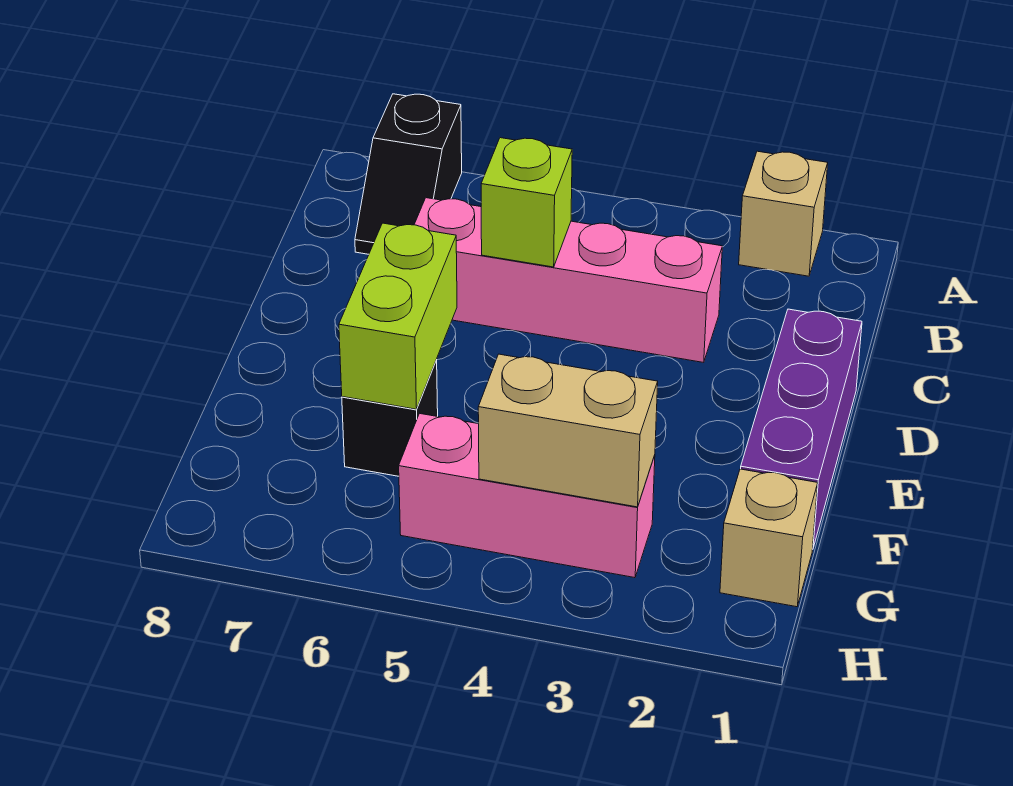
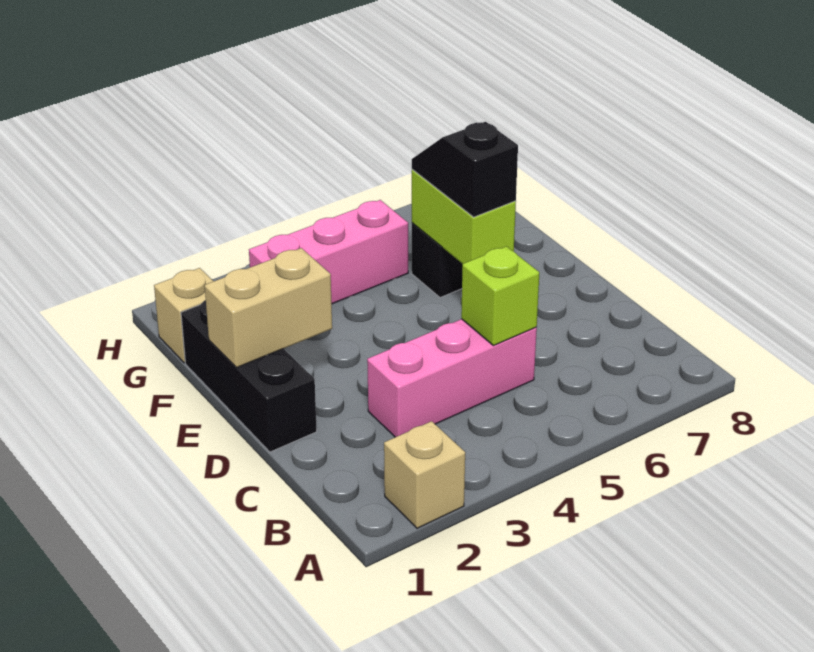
black slope A7:B7 level 1 top A -> black slope E6:F6 level 3 top E
pink brick C3:C6 level 1 -> pink brick C3:C5 level 1
purple brick D1:F1 level 1 -> black brick D1:F1 level 1
tan brick G3:G4 level 2 -> tan brick E1:E2 level 2

